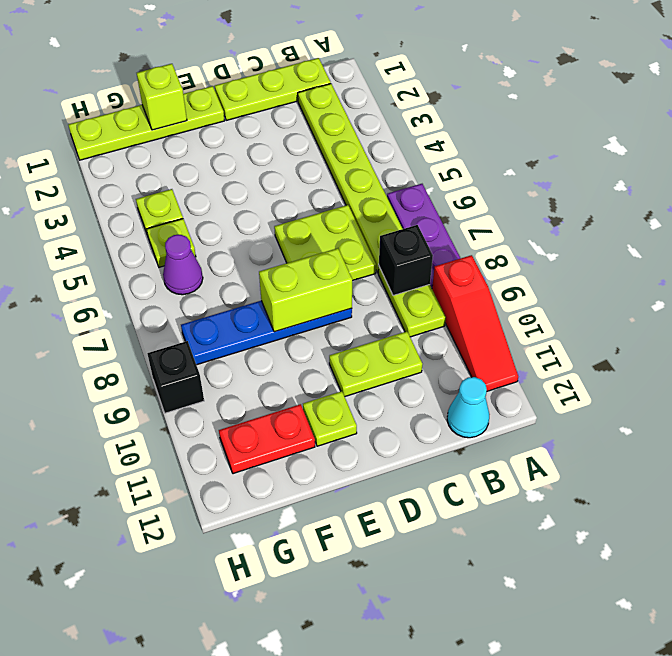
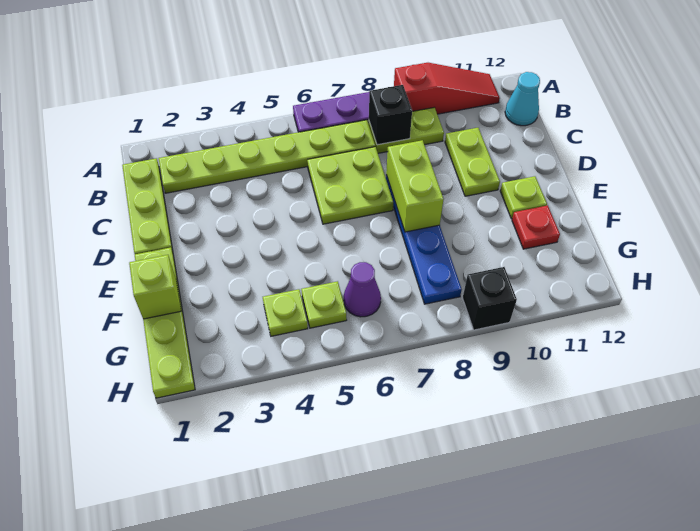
red plate F11:G11 level 1 -> red plate F11 level 1

